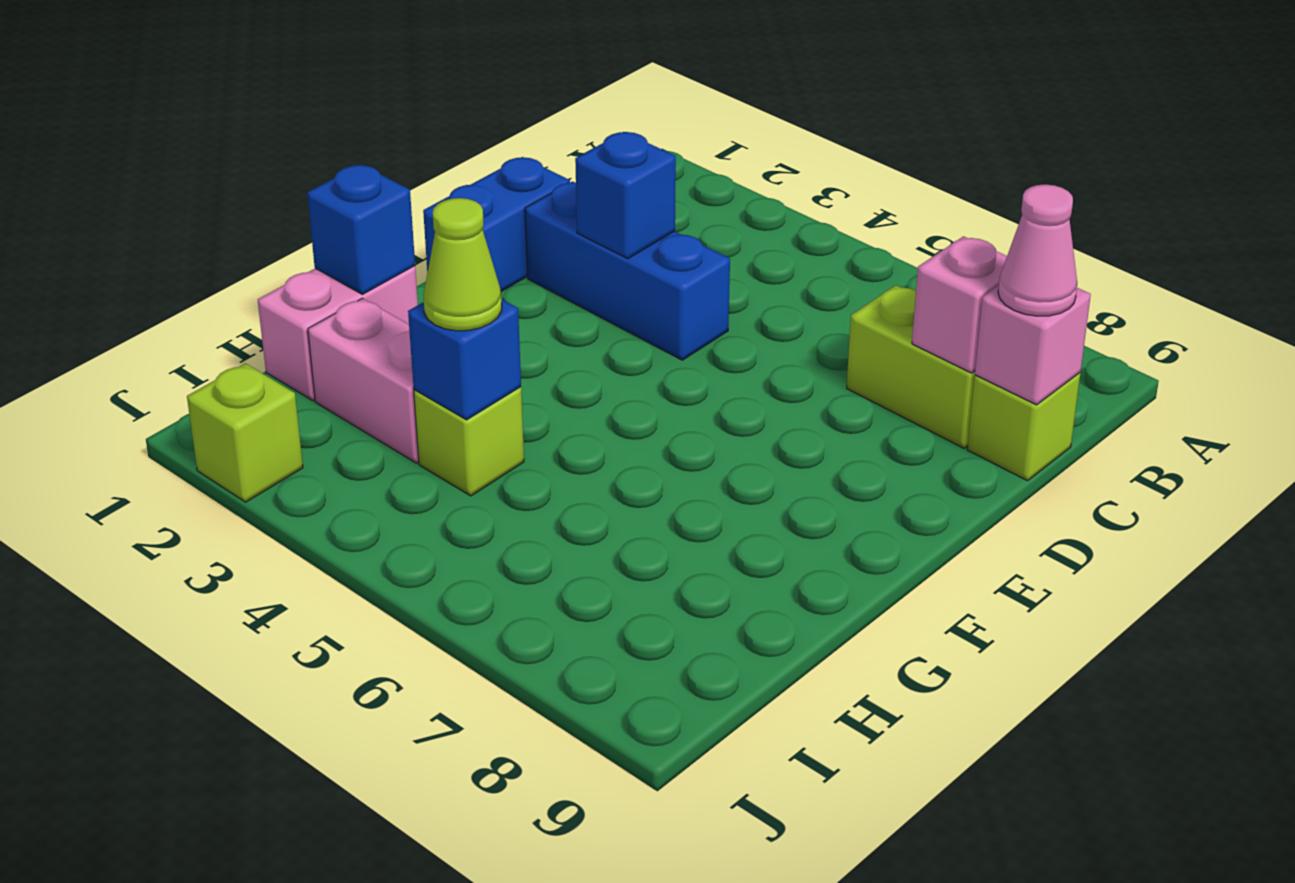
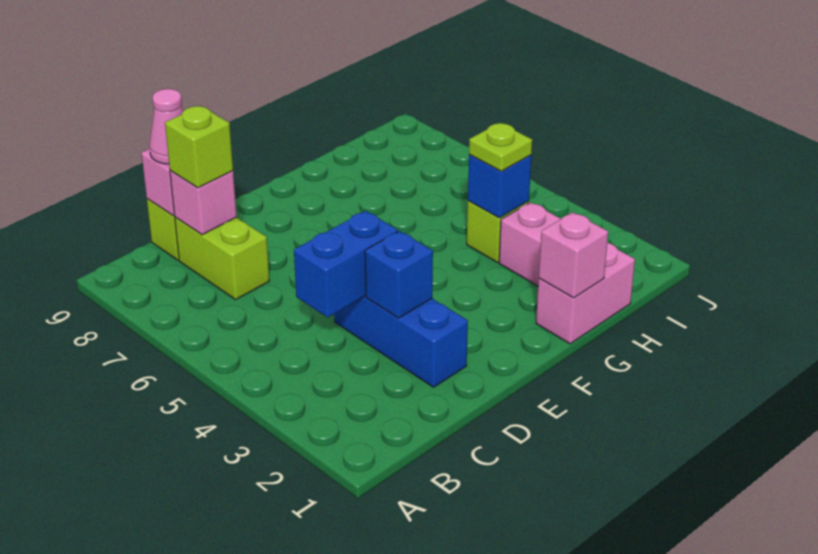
blue brick D1:E1 level 1 -> blue brick C4:D4 level 2
blue brick G1 level 2 -> pink brick G1 level 2
lime cone H4 level 3 -> lime plate H4 level 3
lime brick J2 level 1 -> lime brick C8 level 3

